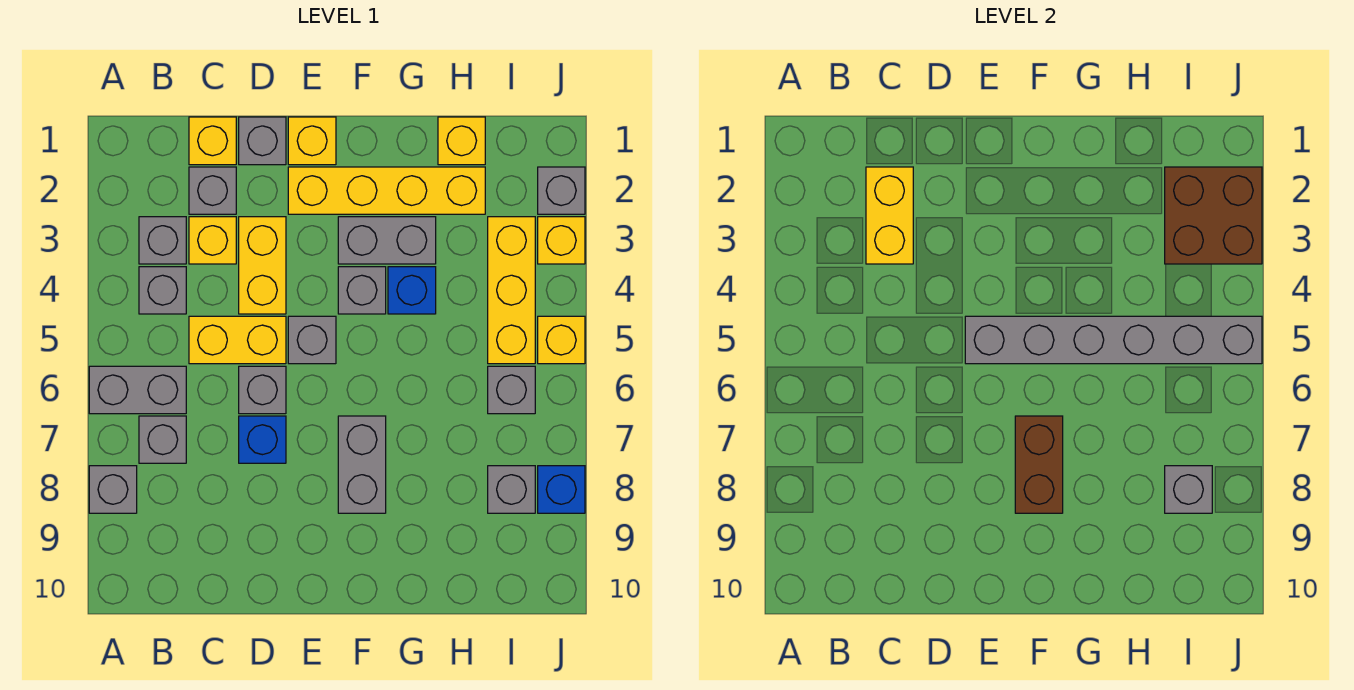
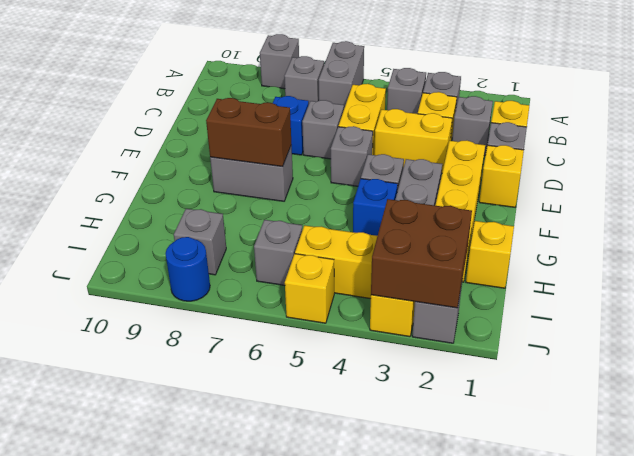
yellow brick C2:C3 level 2 -> none
grey brick E5:J5 level 2 -> none
grey brick I8 level 2 -> none
blue brick J8 level 1 -> blue round brick J8 level 1

